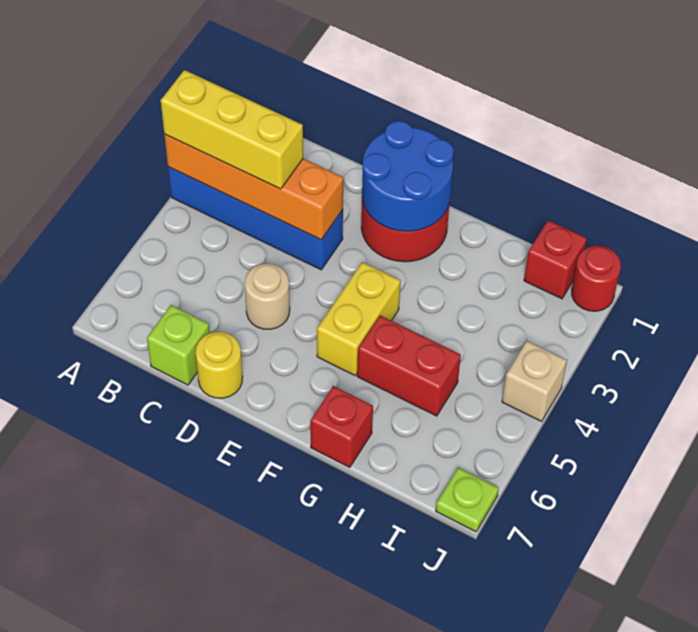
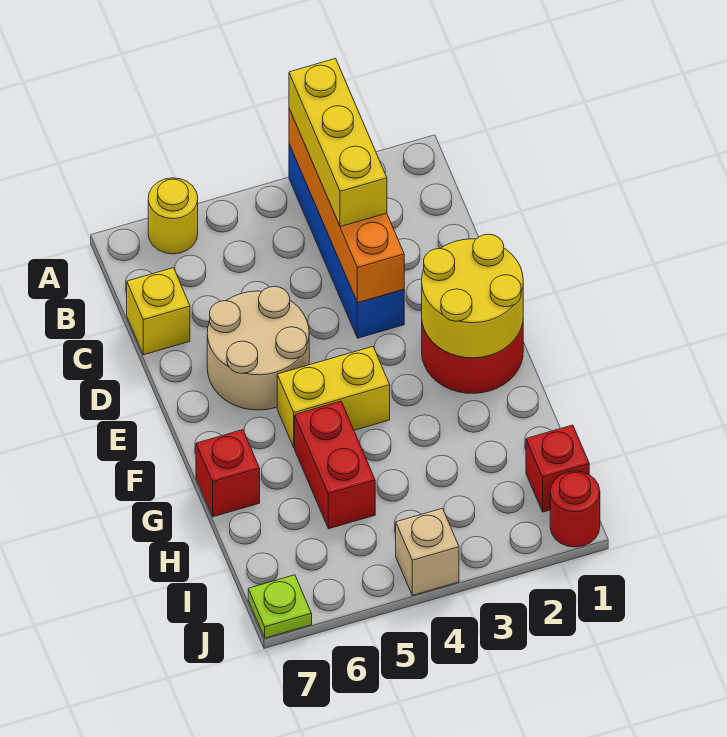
lime brick C7 level 1 -> yellow brick C7 level 1
tan round brick D5 level 1 -> tan round brick D5:E6 level 1
yellow round brick D7 level 1 -> yellow round brick A6 level 1
blue round brick E1:F2 level 2 -> yellow round brick E1:F2 level 2

